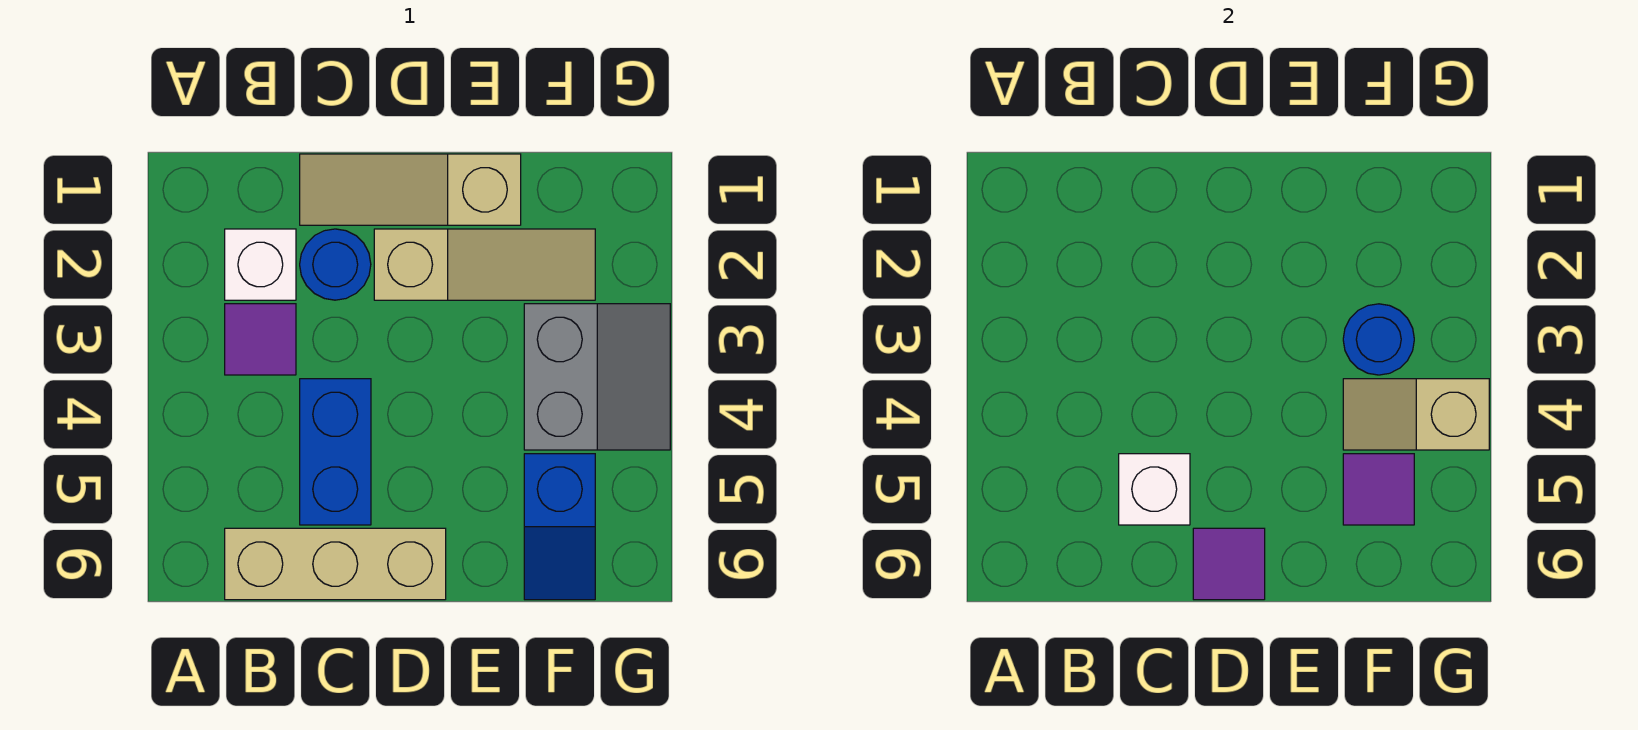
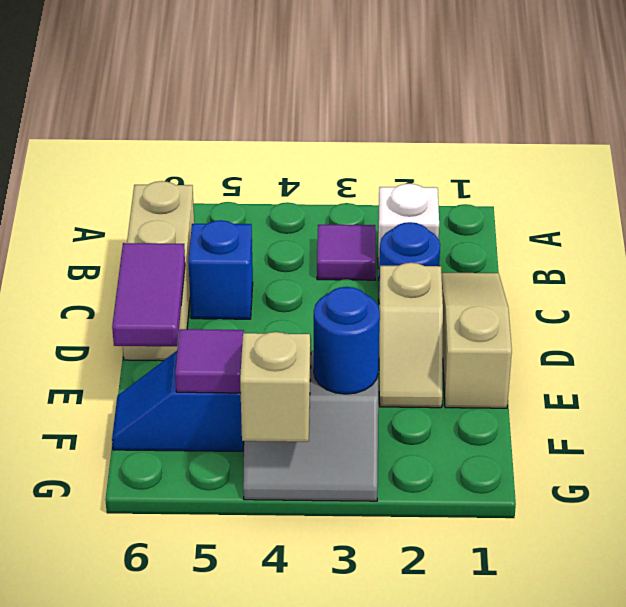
blue brick C4:C5 level 1 -> blue brick C5 level 1
white brick C5 level 2 -> none
tan slope D2:F2 level 1 top D -> tan slope D2:E2 level 1 top D
purple tile D6 level 2 -> purple tile D6:E6 level 2

